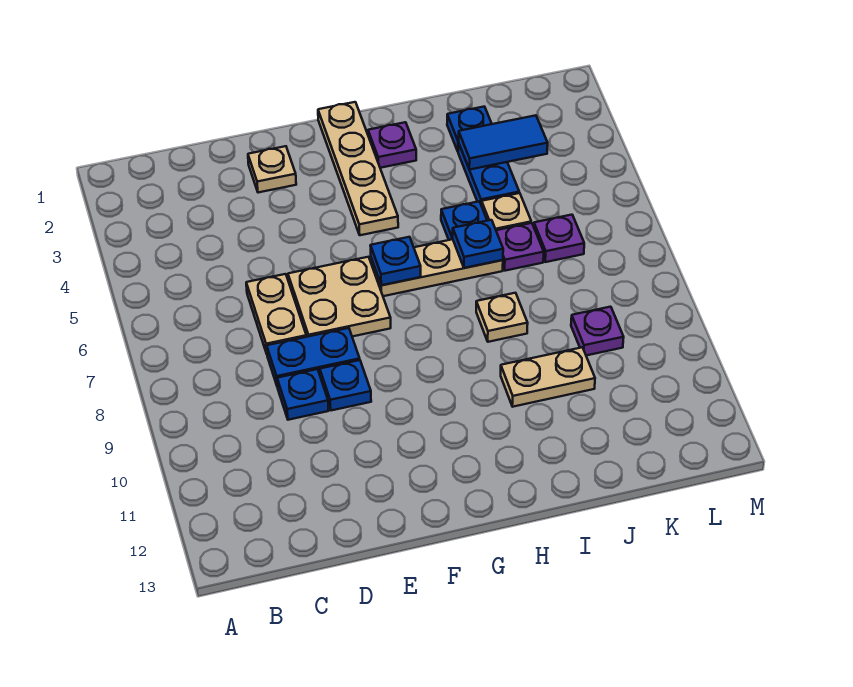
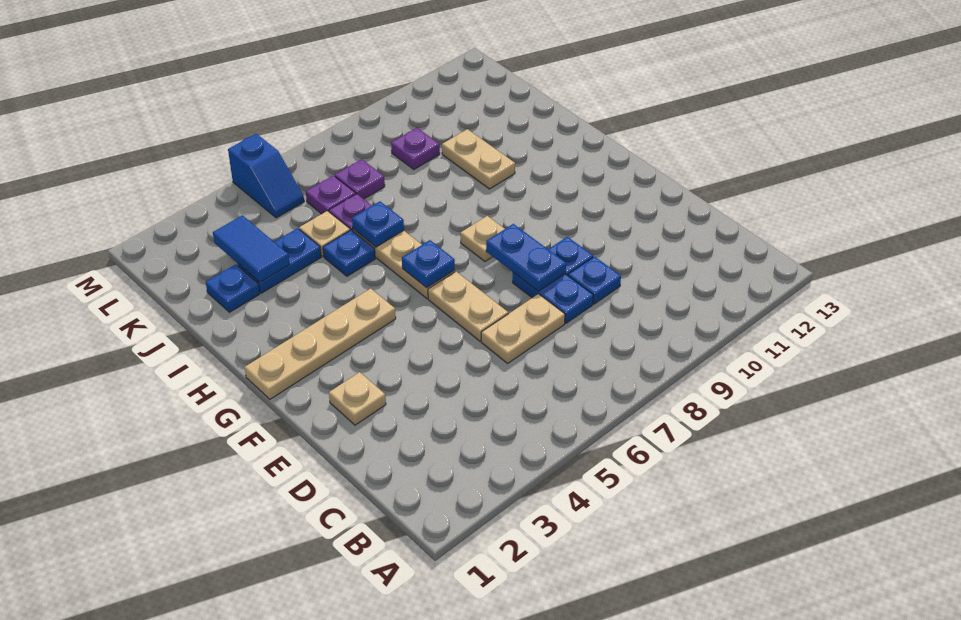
tan plate E6:F7 level 1 -> tan plate E6:F6 level 1
none -> blue plate E8:F8 level 2
purple plate H2 level 1 -> purple plate K7 level 1
tan plate I8 level 1 -> tan plate G8 level 1
none -> blue slope L5:M5 level 1 top M

